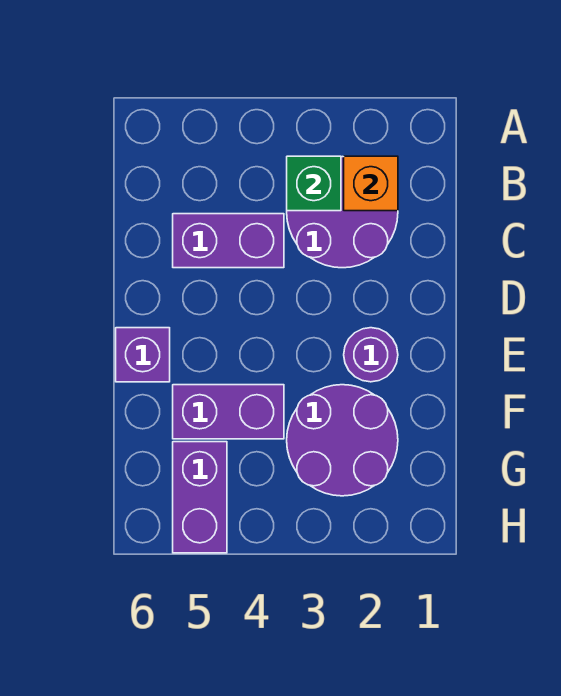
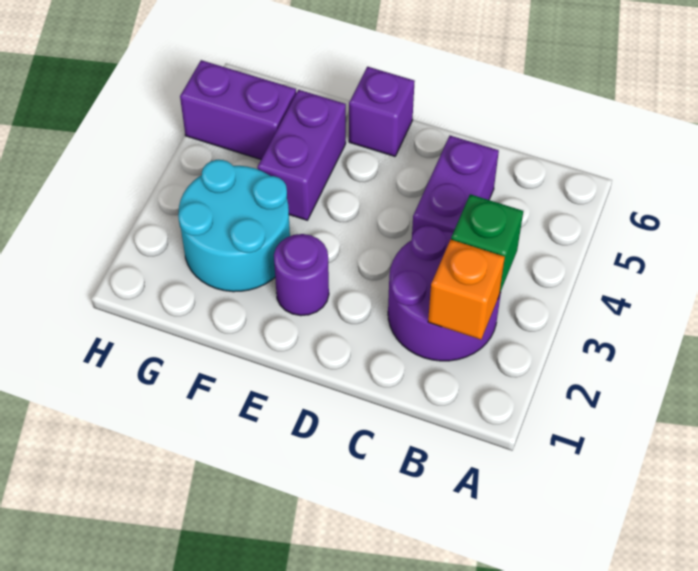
purple round brick F2:G3 level 1 -> cyan round brick F2:G3 level 1

